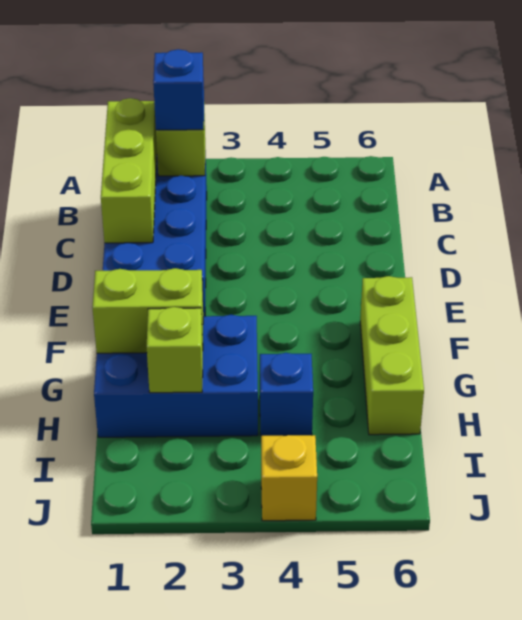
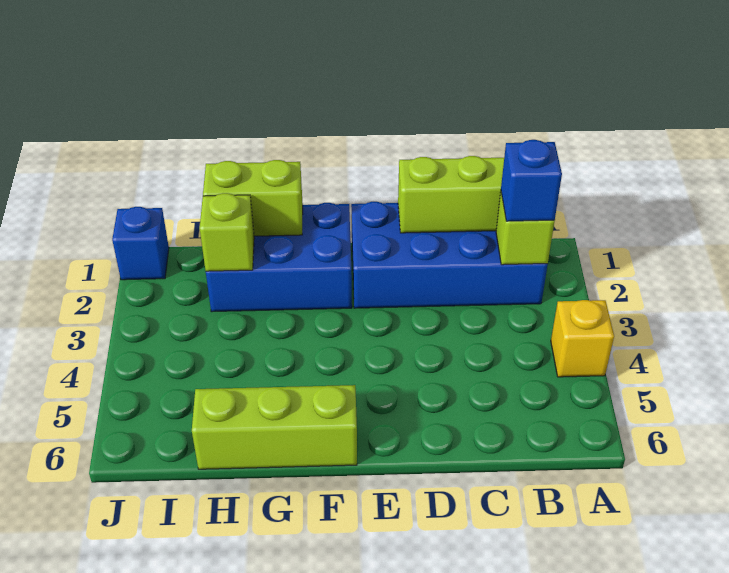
blue brick G1:H3 level 1 -> blue brick F1:H2 level 1
lime brick G1:G2 level 2 -> lime brick G1:H1 level 2
blue brick H4 level 1 -> blue brick J1 level 1
yellow brick J4 level 1 -> yellow brick A4 level 1

